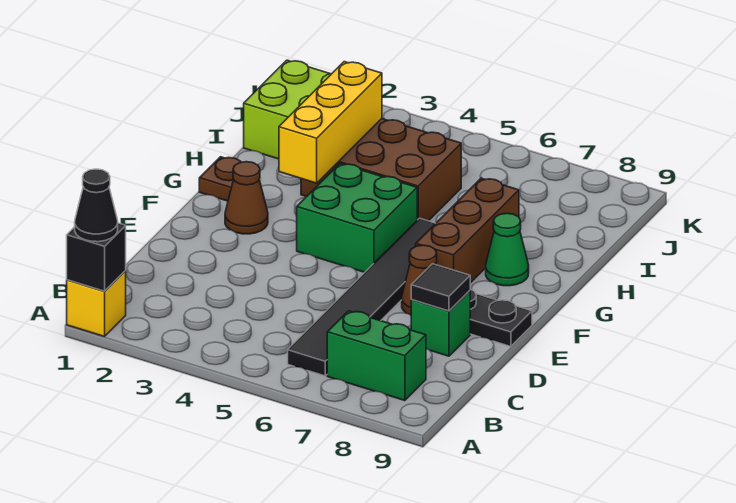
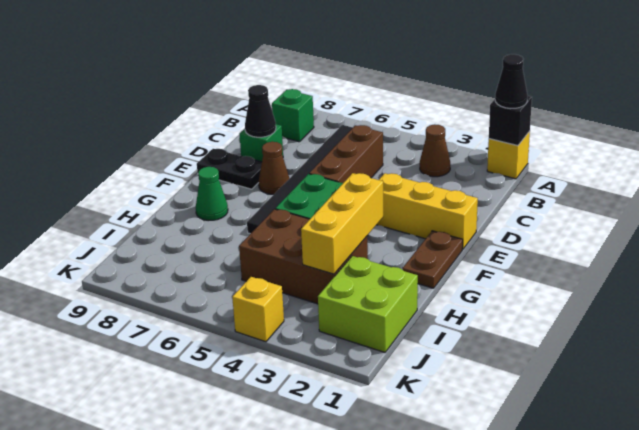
green brick B7:B8 level 1 -> green brick B8 level 1
black tile D8 level 2 -> black cone D8 level 2
none -> yellow brick E1:E3 level 1
brown cone F2 level 1 -> brown cone B3 level 1
brown brick F7:H7 level 1 -> brown brick C5:E5 level 1
brown plate G1 level 1 -> brown plate F1:G1 level 1
none -> yellow brick K4 level 1

